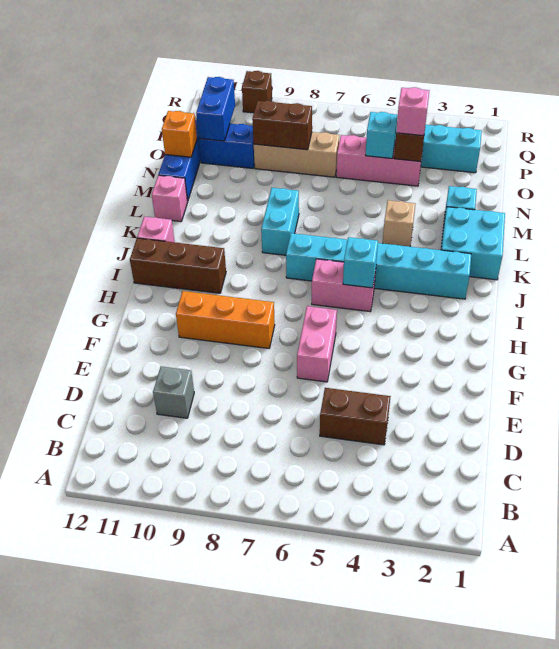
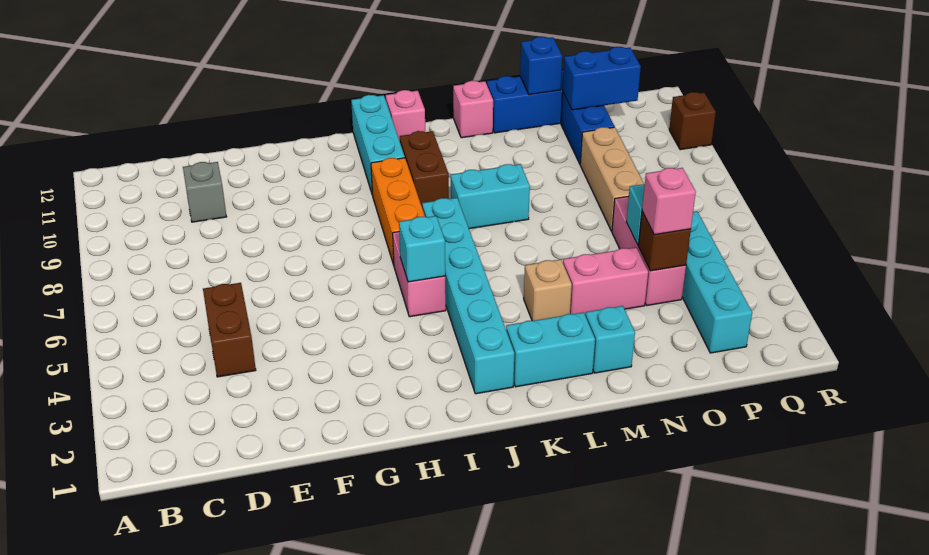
pink brick F6:G6 level 1 -> pink brick M4:N4 level 1
orange brick G8:G10 level 1 -> orange brick I7:I9 level 1
brown brick I10:I12 level 1 -> cyan brick I10:I12 level 1
cyan brick K1:L2 level 1 -> cyan brick K2:L2 level 1
orange brick N12 level 2 -> blue brick N12 level 2
brown brick O8:O9 level 2 -> brown brick J9:J10 level 1

